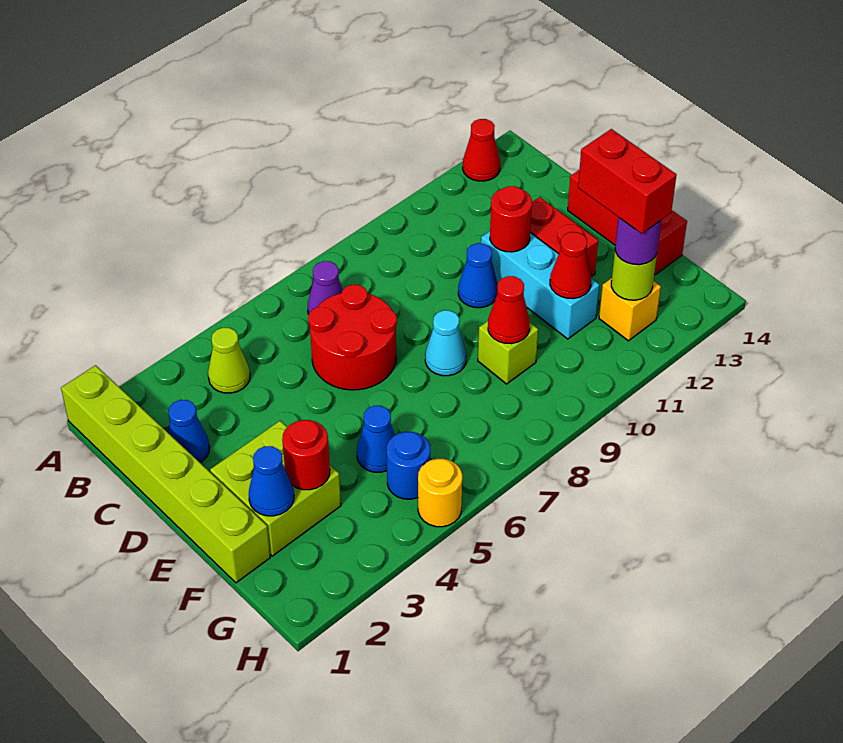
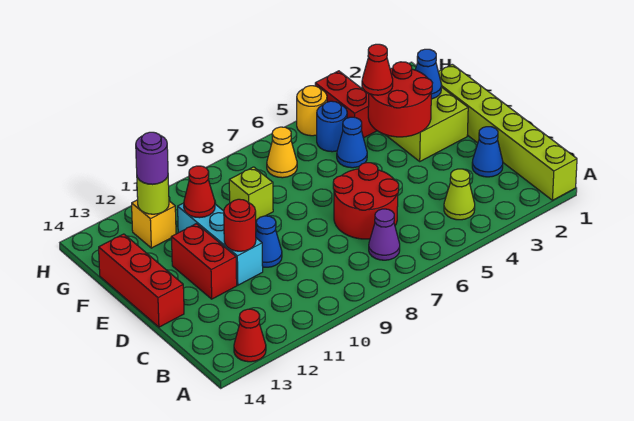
cyan cone E8 level 1 -> none
red round brick F3 level 2 -> red round brick E3:F4 level 2
red cone F9 level 2 -> red cone F4 level 3
red brick F12:G12 level 4 -> red brick G4:H4 level 1
none -> yellow cone G7 level 1

